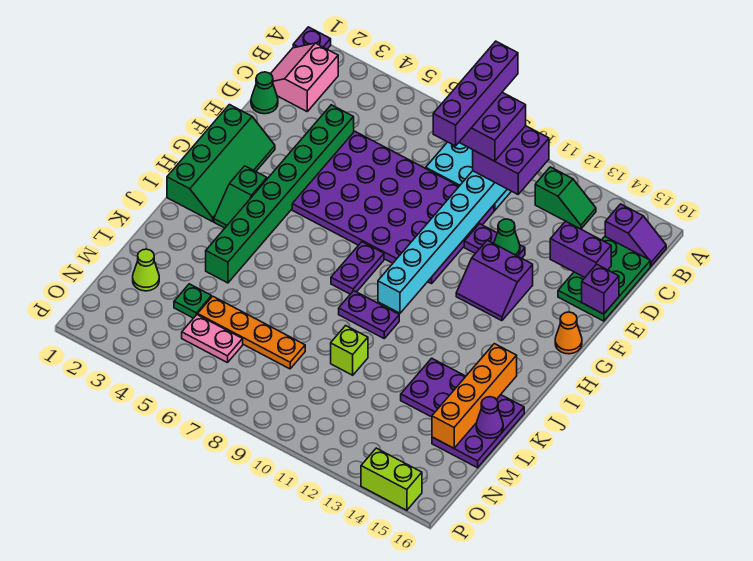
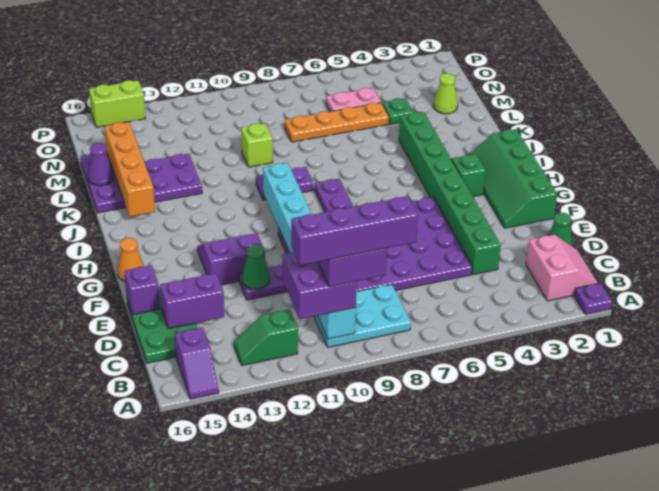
purple brick A9:D9 level 5 -> purple brick B8:B11 level 5
purple slope B15:B16 level 1 top 15 -> purple slope A15:B15 level 1 top B

